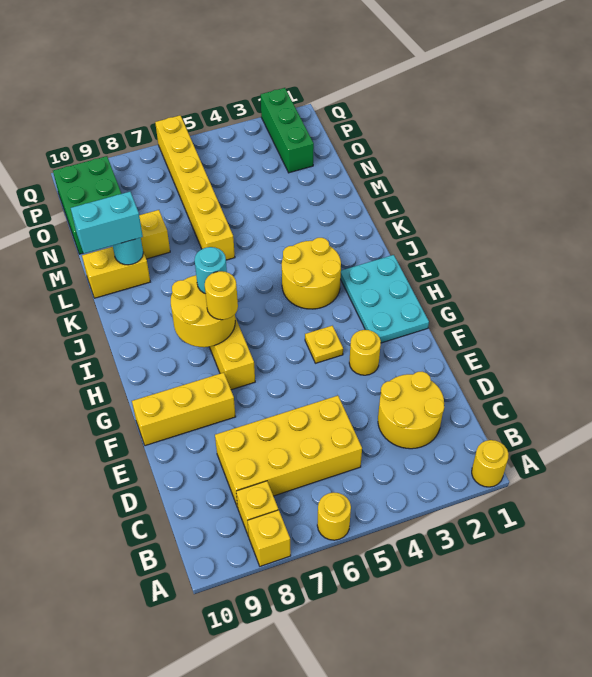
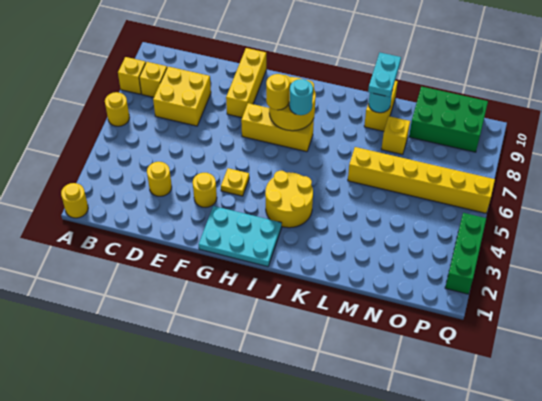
yellow round brick C2:D3 level 1 -> yellow round brick D3 level 1
yellow brick C5:D8 level 1 -> yellow brick C7:D8 level 1
cyan brick L9:L10 level 3 -> cyan plate L9:L10 level 3
green brick O2:Q2 level 1 -> green brick Q2:Q4 level 1

